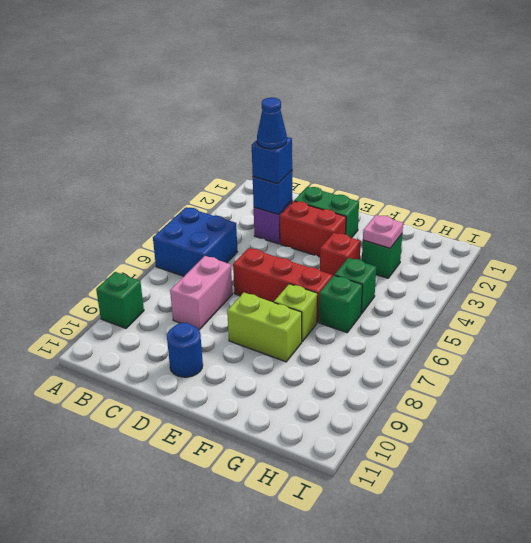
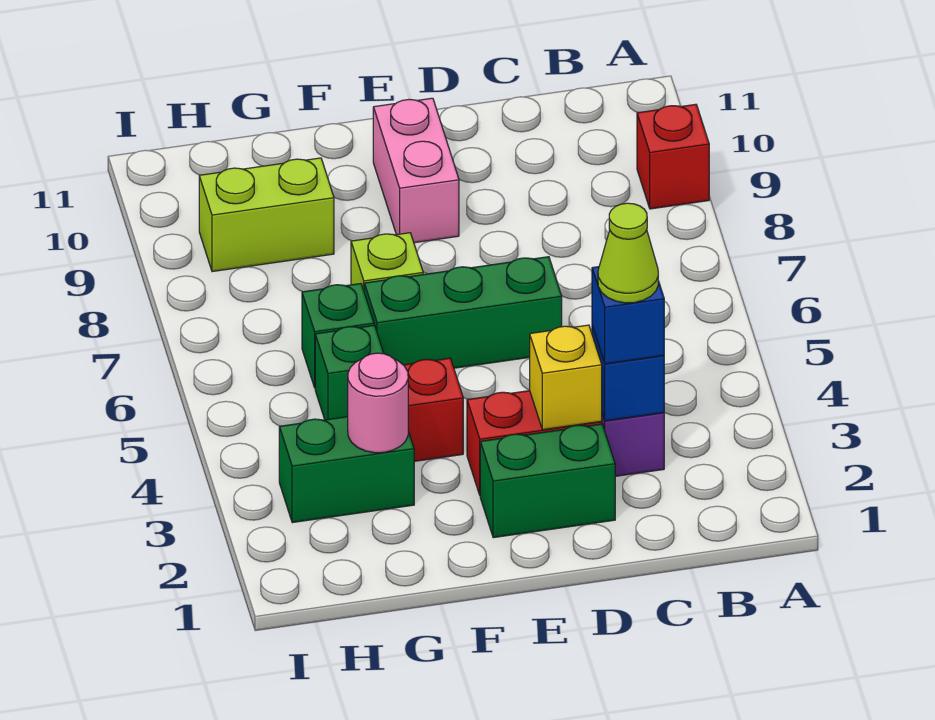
blue brick A5:B6 level 1 -> none
green brick A9 level 1 -> red brick A9 level 1
blue cone C3 level 4 -> lime cone C3 level 4
pink brick C7:C8 level 1 -> pink brick E9:E10 level 1
none -> yellow brick D3 level 2
red brick D6:F6 level 1 -> green brick D6:F6 level 1
blue round brick D10 level 1 -> none
lime brick E8:F8 level 1 -> lime brick G9:H9 level 1
green brick G3 level 1 -> green brick G3:H3 level 1
pink plate G3 level 2 -> pink round brick G3 level 2

